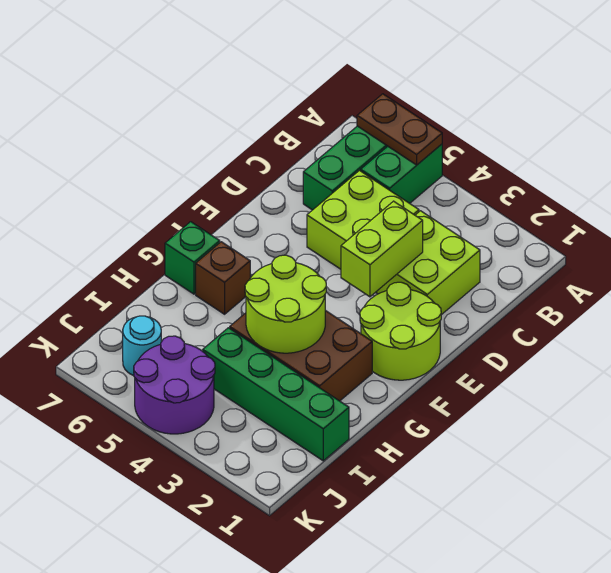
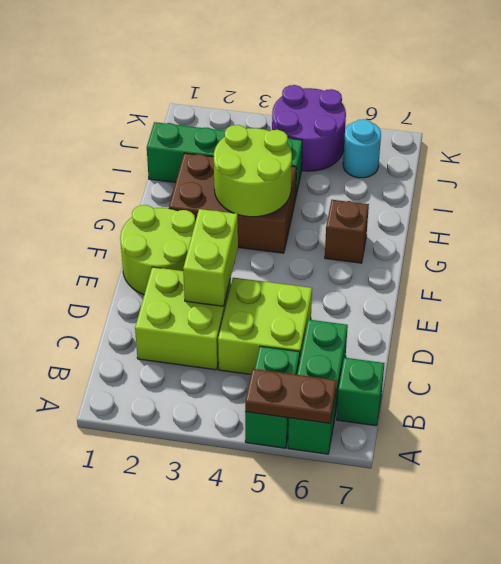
green brick G7 level 1 -> green brick B7 level 1

